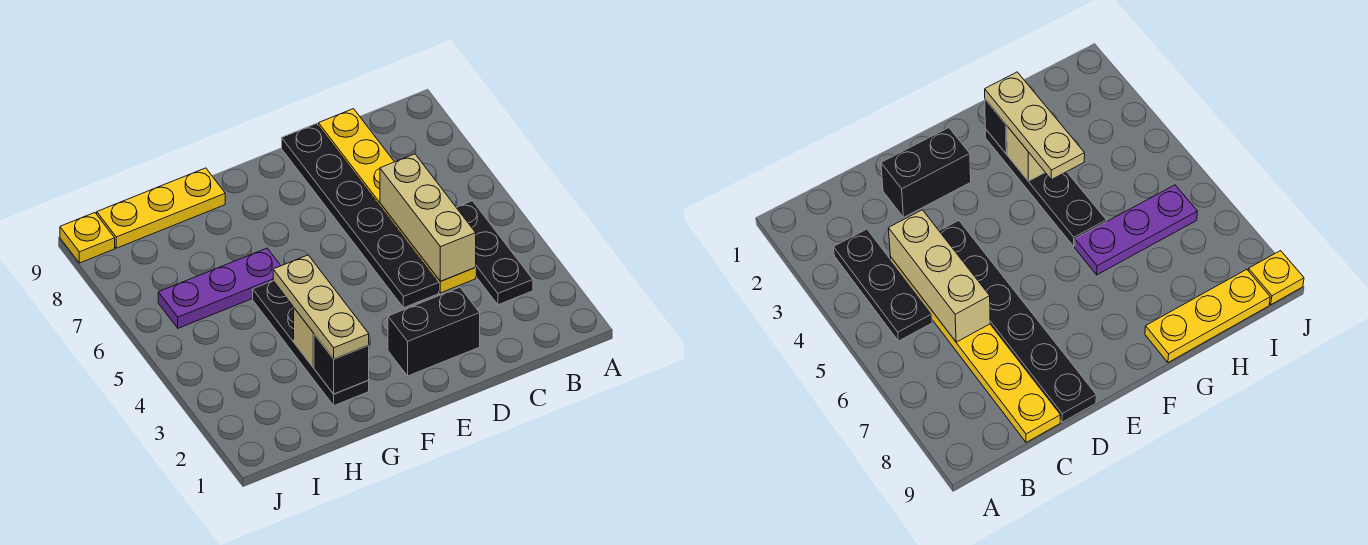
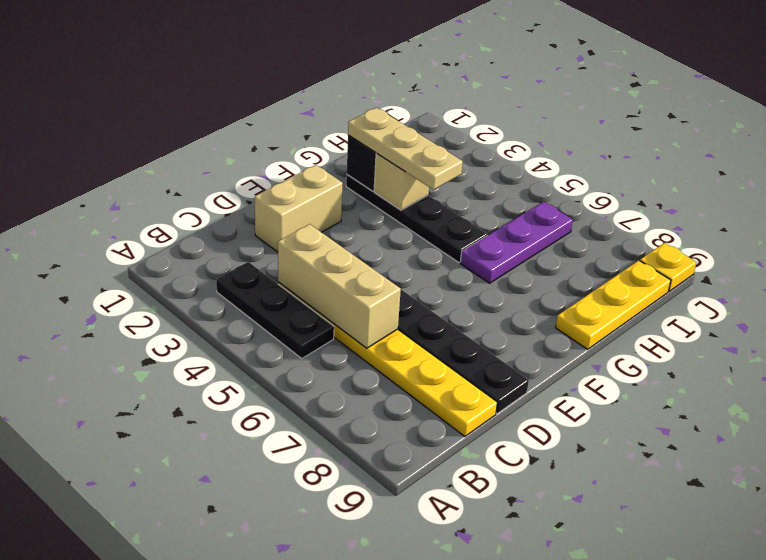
black brick D2:E2 level 1 -> tan brick D2:E2 level 1

